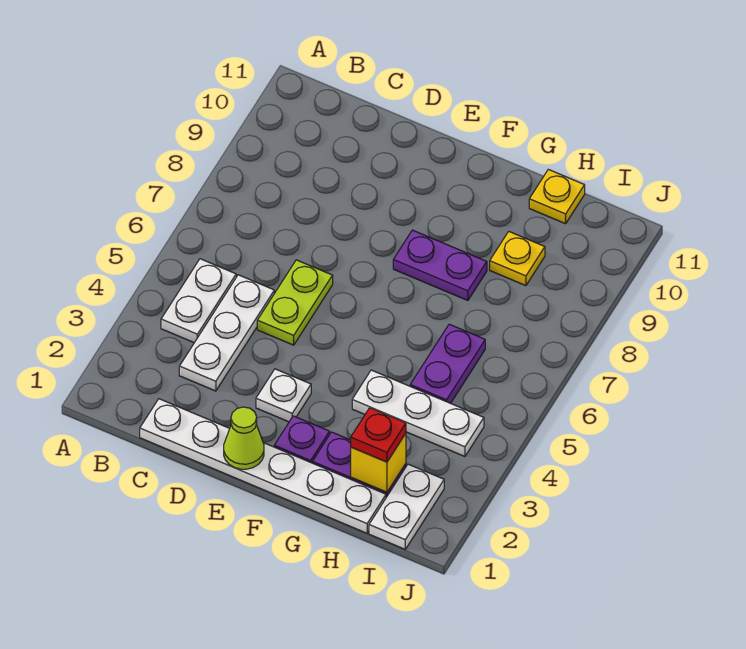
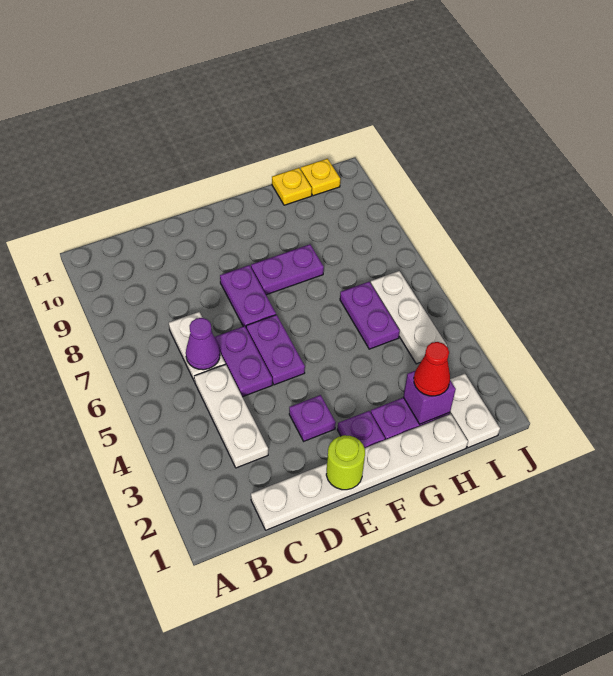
white plate B4:B5 level 1 -> white plate C6:C7 level 1
none -> purple cone C6 level 2
lime plate D5:D6 level 1 -> purple plate D5:D6 level 1
lime cone E1 level 2 -> lime round brick E1 level 2
white plate E3 level 1 -> purple plate E3 level 1
none -> purple plate E5:E6 level 1
none -> purple plate E7:E8 level 1
white plate G4:I4 level 1 -> white plate I4:I6 level 1
yellow brick H2 level 2 -> purple brick H2 level 2
red plate H2 level 3 -> red cone H2 level 3
yellow plate H9 level 1 -> yellow plate I11 level 1

